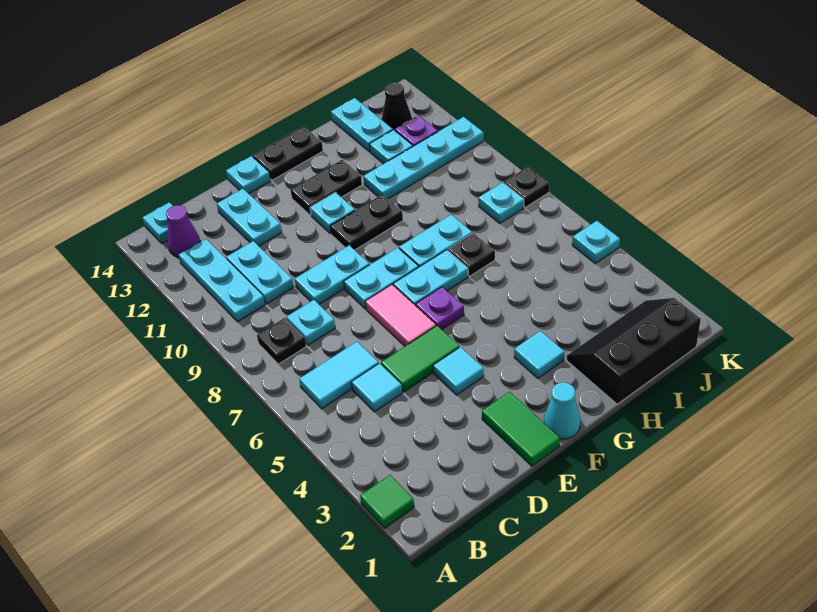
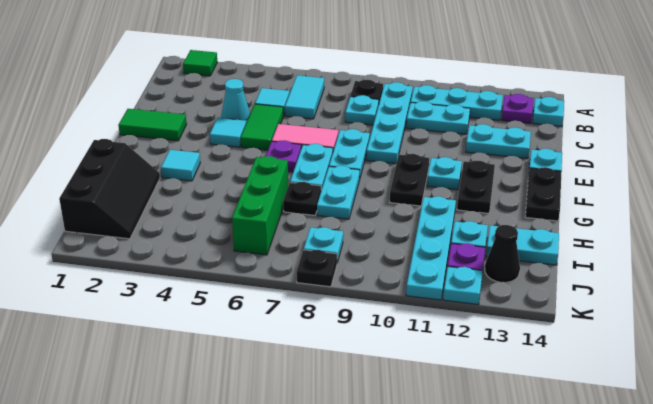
purple cone B13 level 1 -> purple plate B13 level 1
cyan plate D9:E9 level 1 -> cyan plate B9:E9 level 1
cyan cone F1 level 1 -> cyan cone D4 level 1
none -> green brick H6:J6 level 1
cyan plate K5 level 1 -> cyan plate K12 level 1

